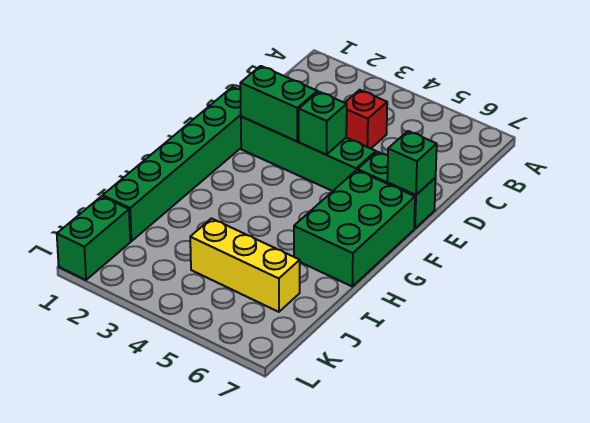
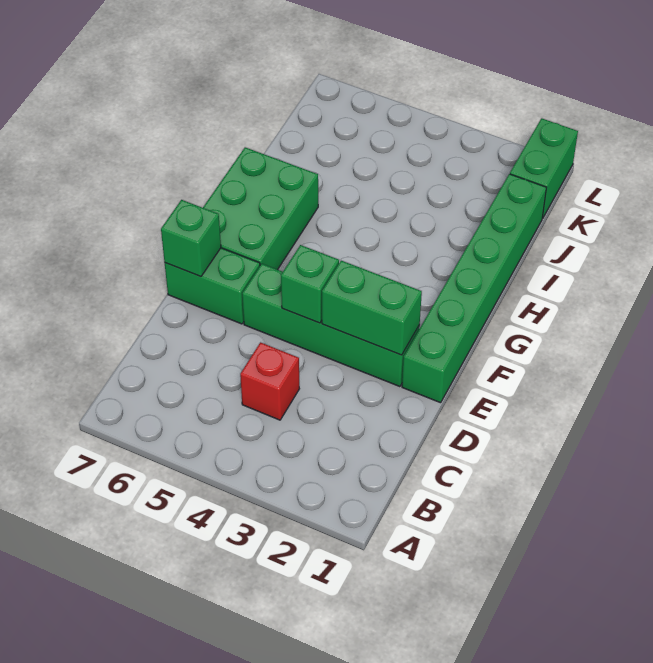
yellow brick J4:J6 level 1 -> none

